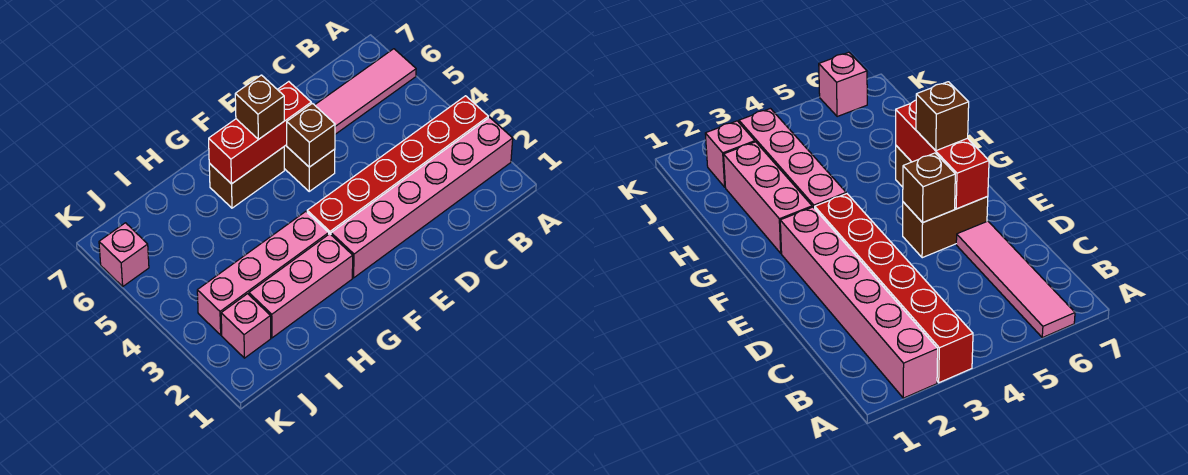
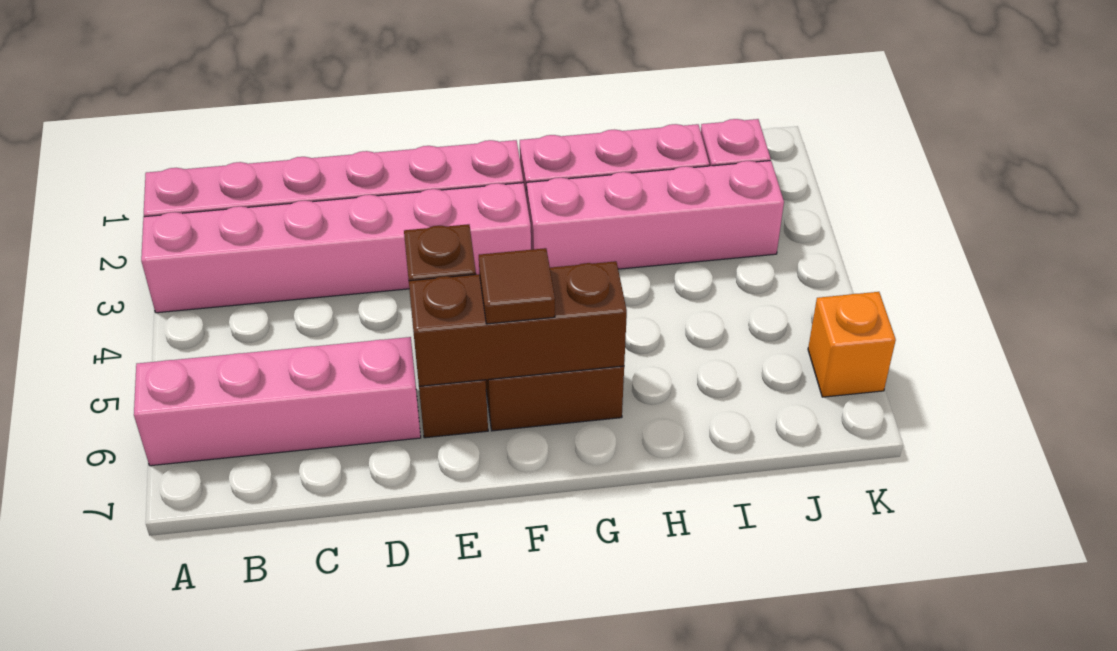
red brick A3:F3 level 1 -> pink brick A3:F3 level 1
pink tile A6:D6 level 1 -> pink brick A6:D6 level 1
red brick E6:G6 level 2 -> brown brick E6:G6 level 2
brown brick F6 level 3 -> brown tile F6 level 3
pink brick K6 level 1 -> orange brick K6 level 1

